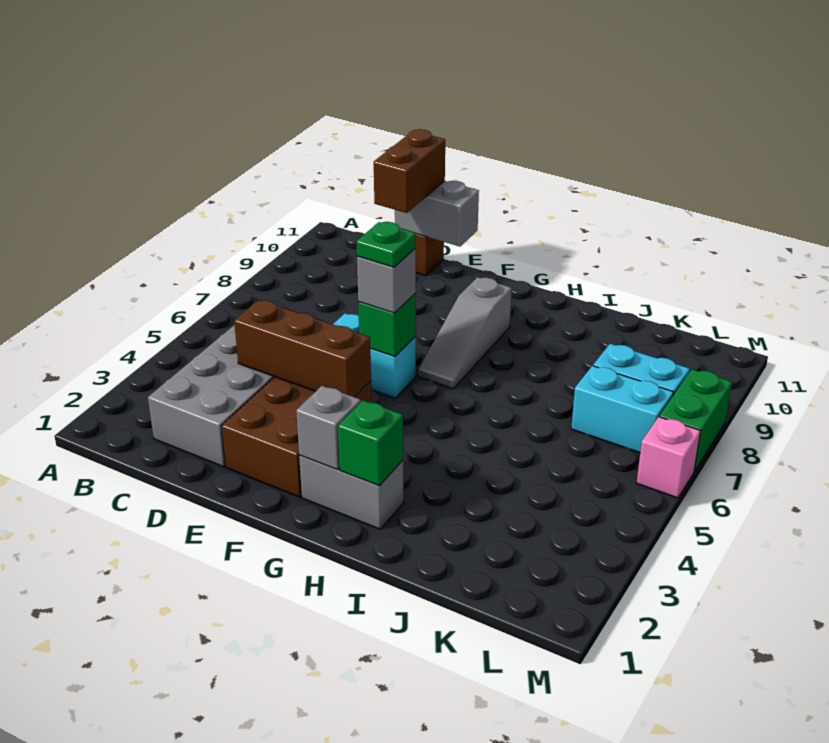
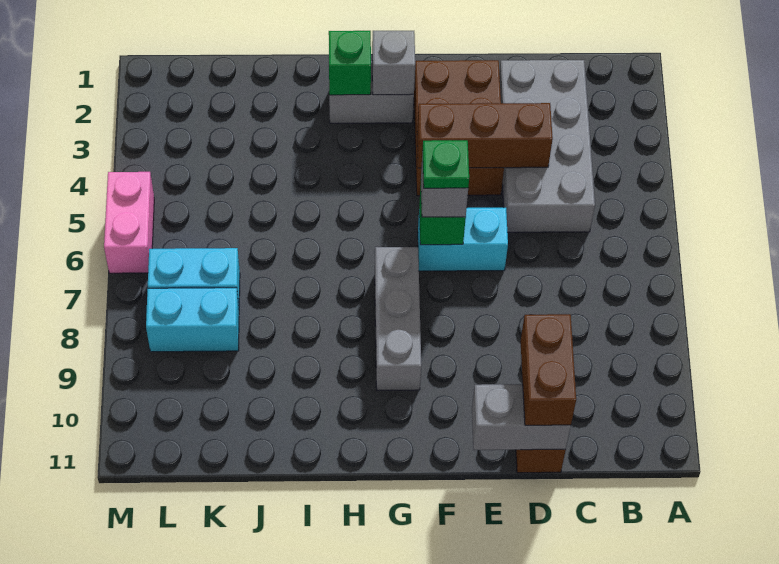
grey slope G7:G9 level 1 top 9 -> grey brick G7:G9 level 1
pink brick M6 level 1 -> pink brick M5:M6 level 1
green brick M7:M8 level 1 -> none

